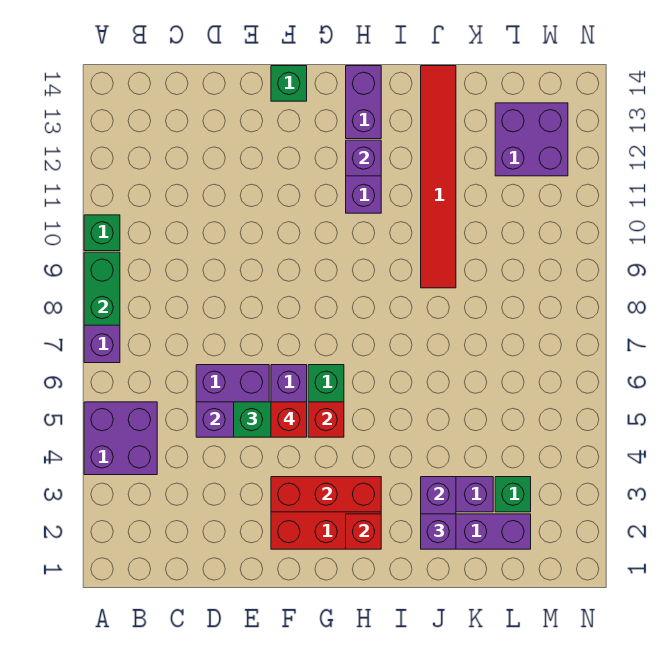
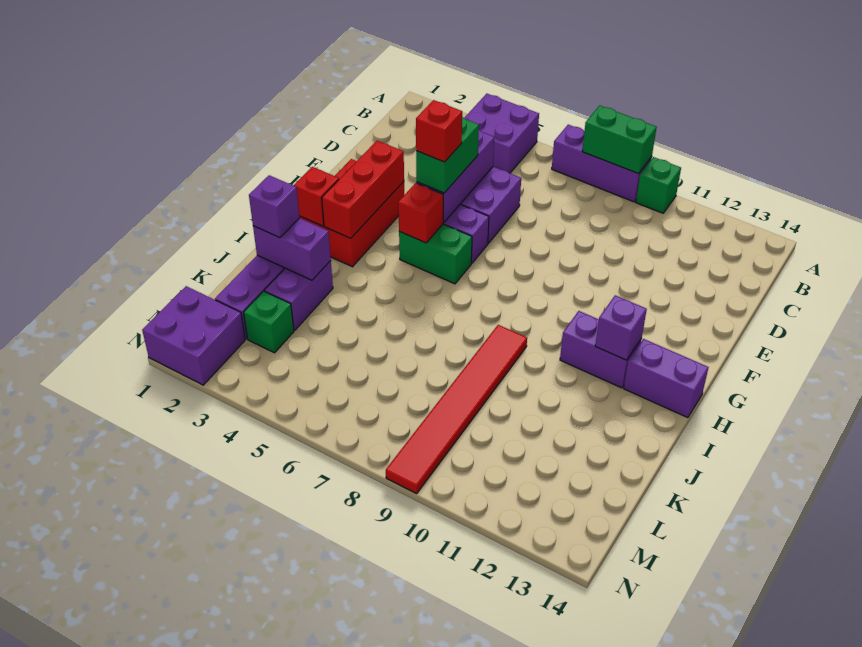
green brick F14 level 1 -> none
red tile J9:J14 level 1 -> red tile I9:N9 level 1
purple brick L12:M13 level 1 -> purple brick M1:N2 level 1

